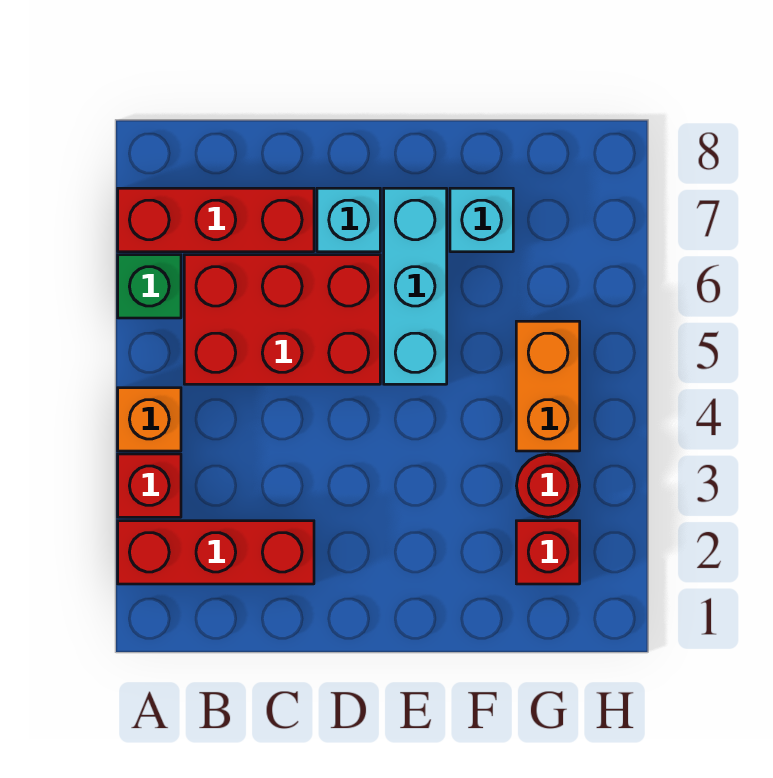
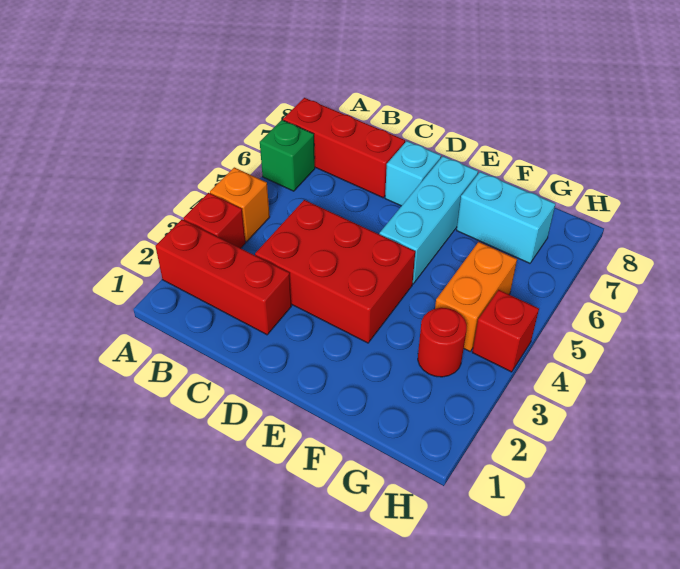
red brick B5:D6 level 1 -> red brick C3:E4 level 1
cyan brick F7 level 1 -> cyan brick F7:G7 level 1
red brick G2 level 1 -> red brick H4 level 1

